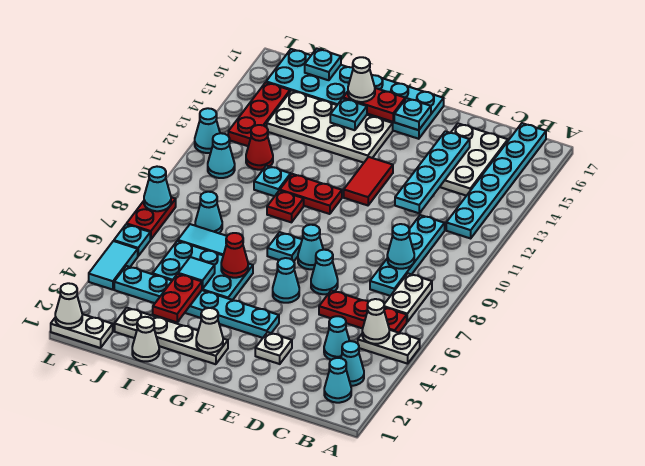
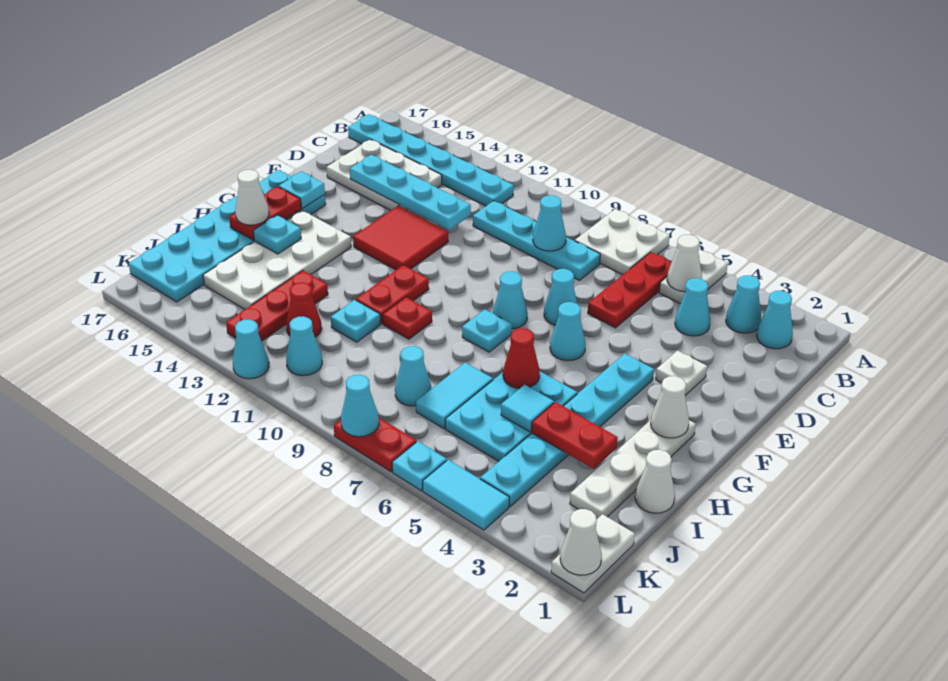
white plate B7:B8 level 1 -> white plate A7:B8 level 1
red tile F12:F13 level 1 -> red tile E12:F13 level 1
cyan plate J17 level 2 -> none
red plate K13:K15 level 1 -> red plate I13:K13 level 1

